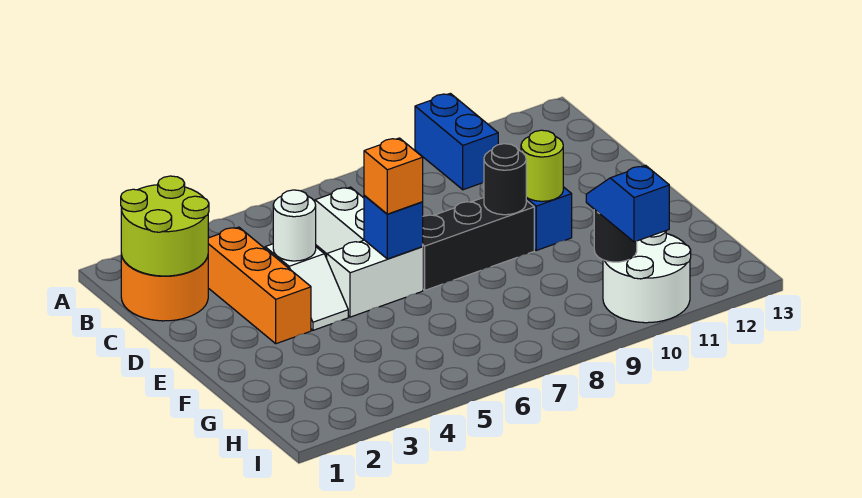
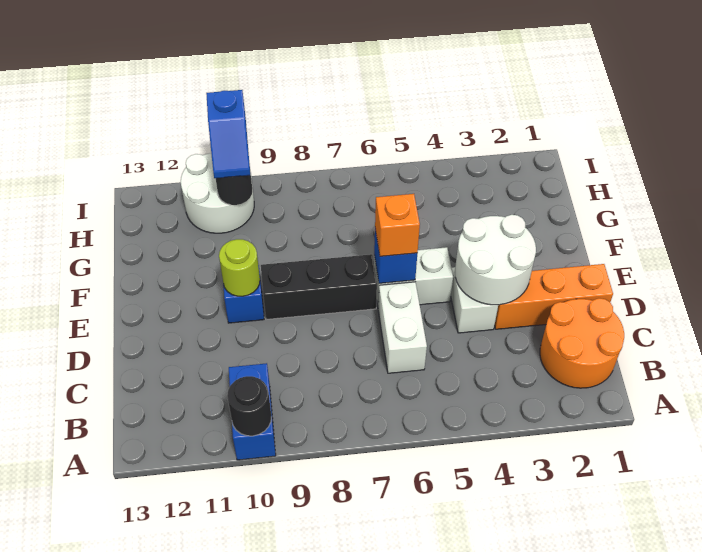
lime round brick B1:C2 level 2 -> none
orange brick C3:E3 level 1 -> orange brick D1:D3 level 1
white round brick D4 level 2 -> white round brick D3:E4 level 2
black round brick E9 level 2 -> black round brick A10 level 2

